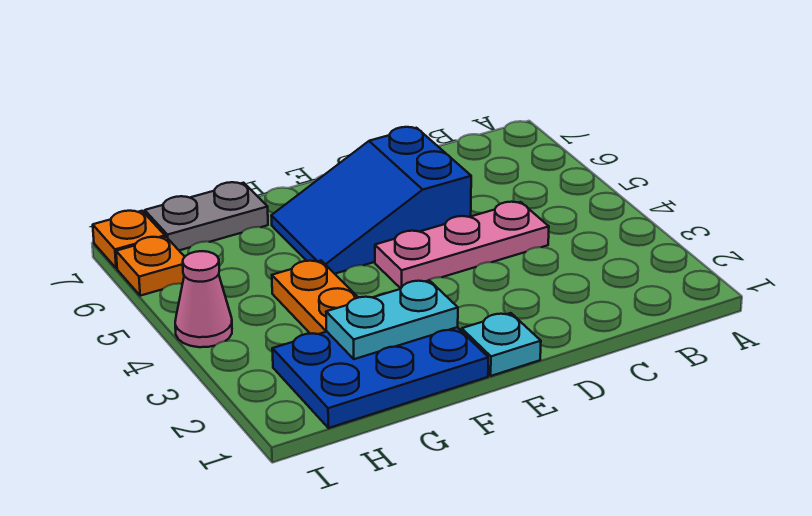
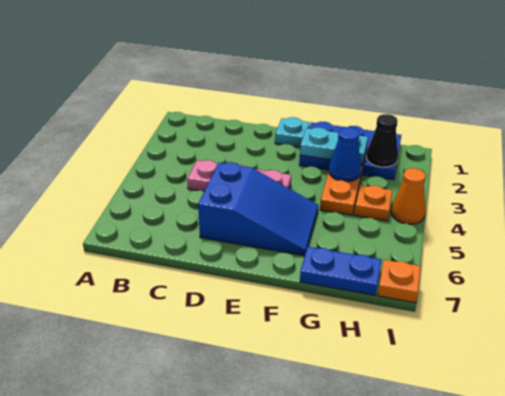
none -> blue cone G3 level 2
grey plate G7:H7 level 1 -> blue plate G7:H7 level 1
none -> black cone H2 level 2
pink cone I4 level 1 -> orange cone I4 level 1
orange plate I6 level 1 -> orange plate H4 level 1

